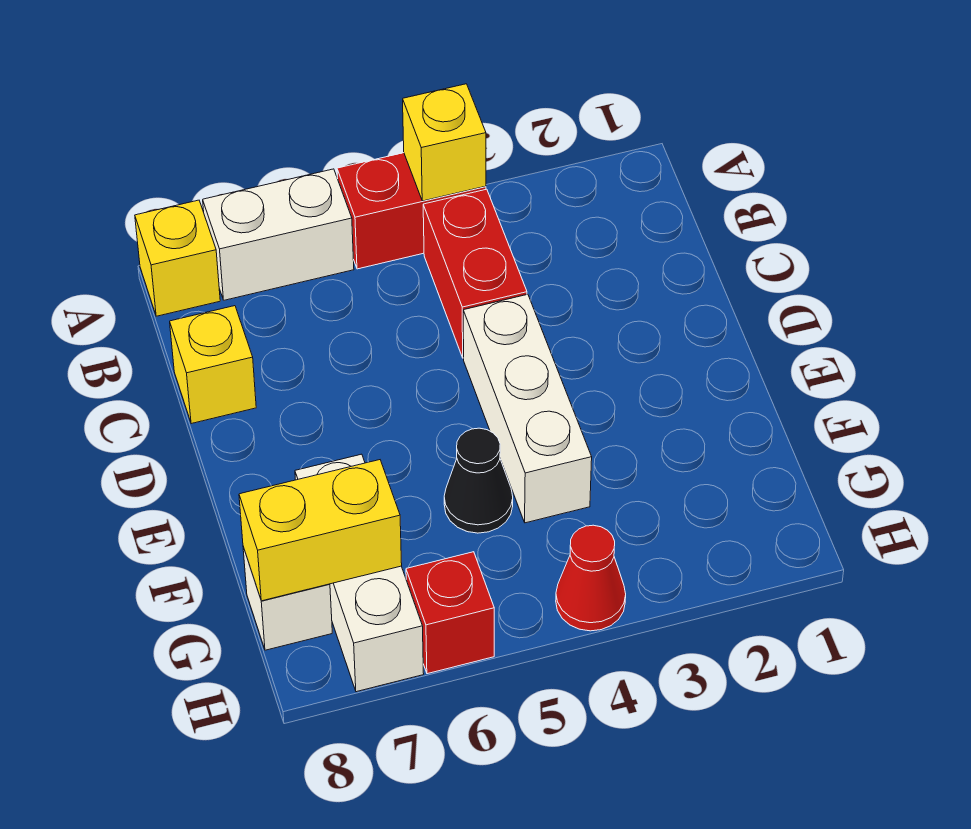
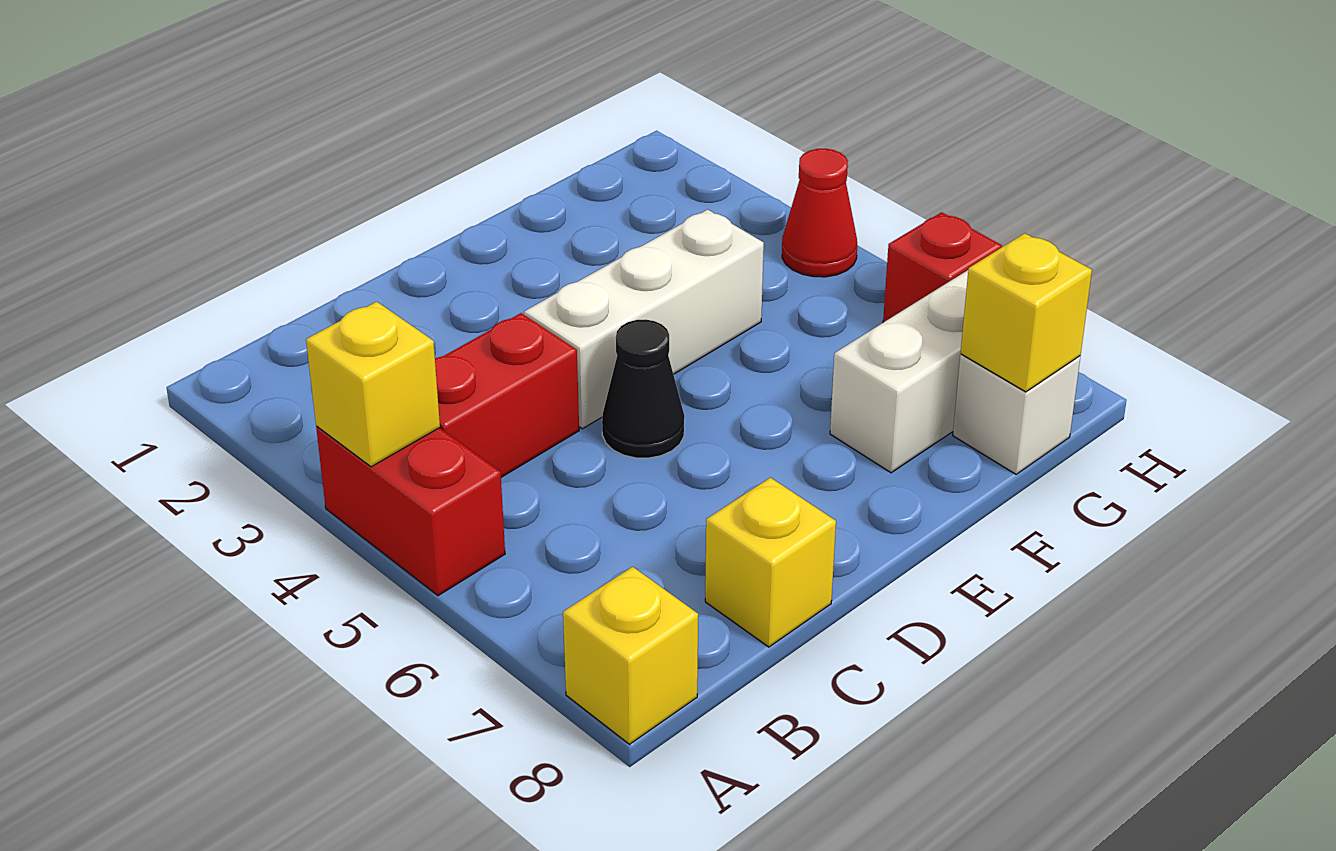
white brick A6:A7 level 1 -> none
black cone F5 level 1 -> black cone D5 level 1
yellow brick G7:G8 level 2 -> yellow brick G8 level 2

